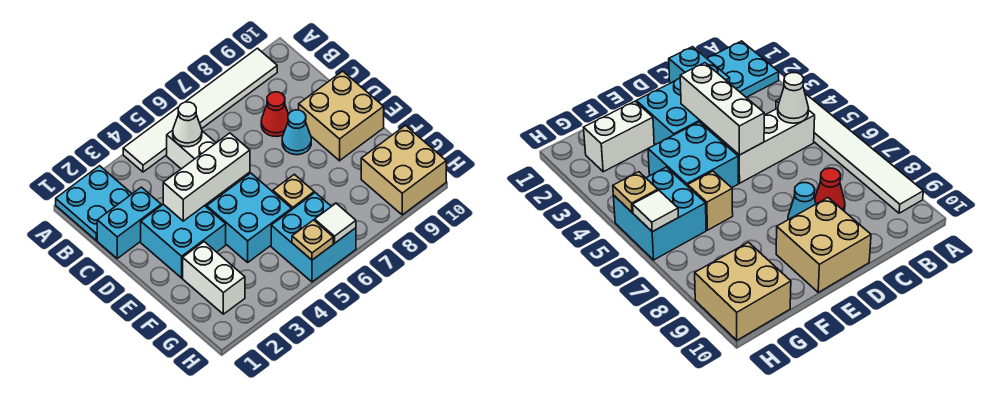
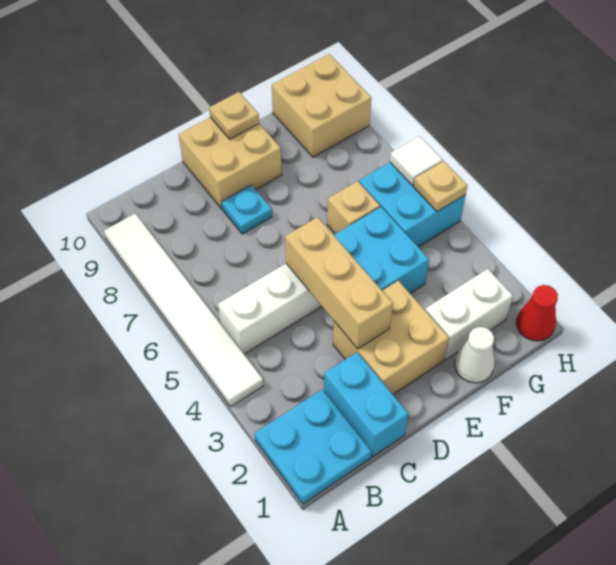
white cone B5 level 2 -> white cone F1 level 1
red cone C8 level 1 -> red cone H1 level 1
cyan brick D2:E3 level 1 -> tan brick D2:E3 level 1
white brick D3:D5 level 2 -> tan brick D3:D5 level 2
cyan cone D8 level 1 -> cyan plate D8 level 1
none -> tan plate E10 level 2

